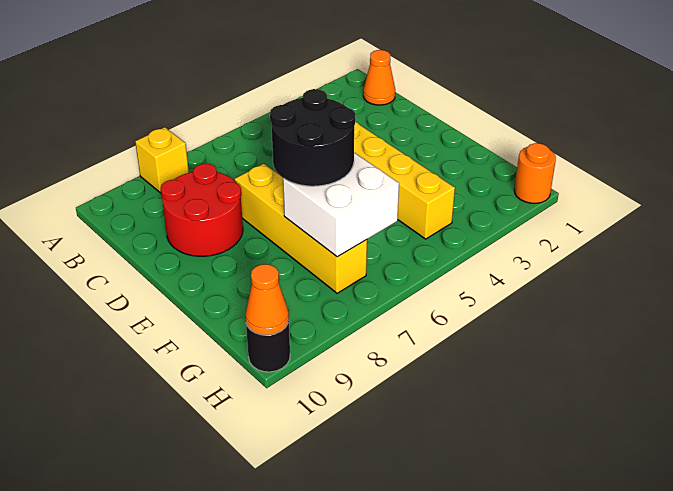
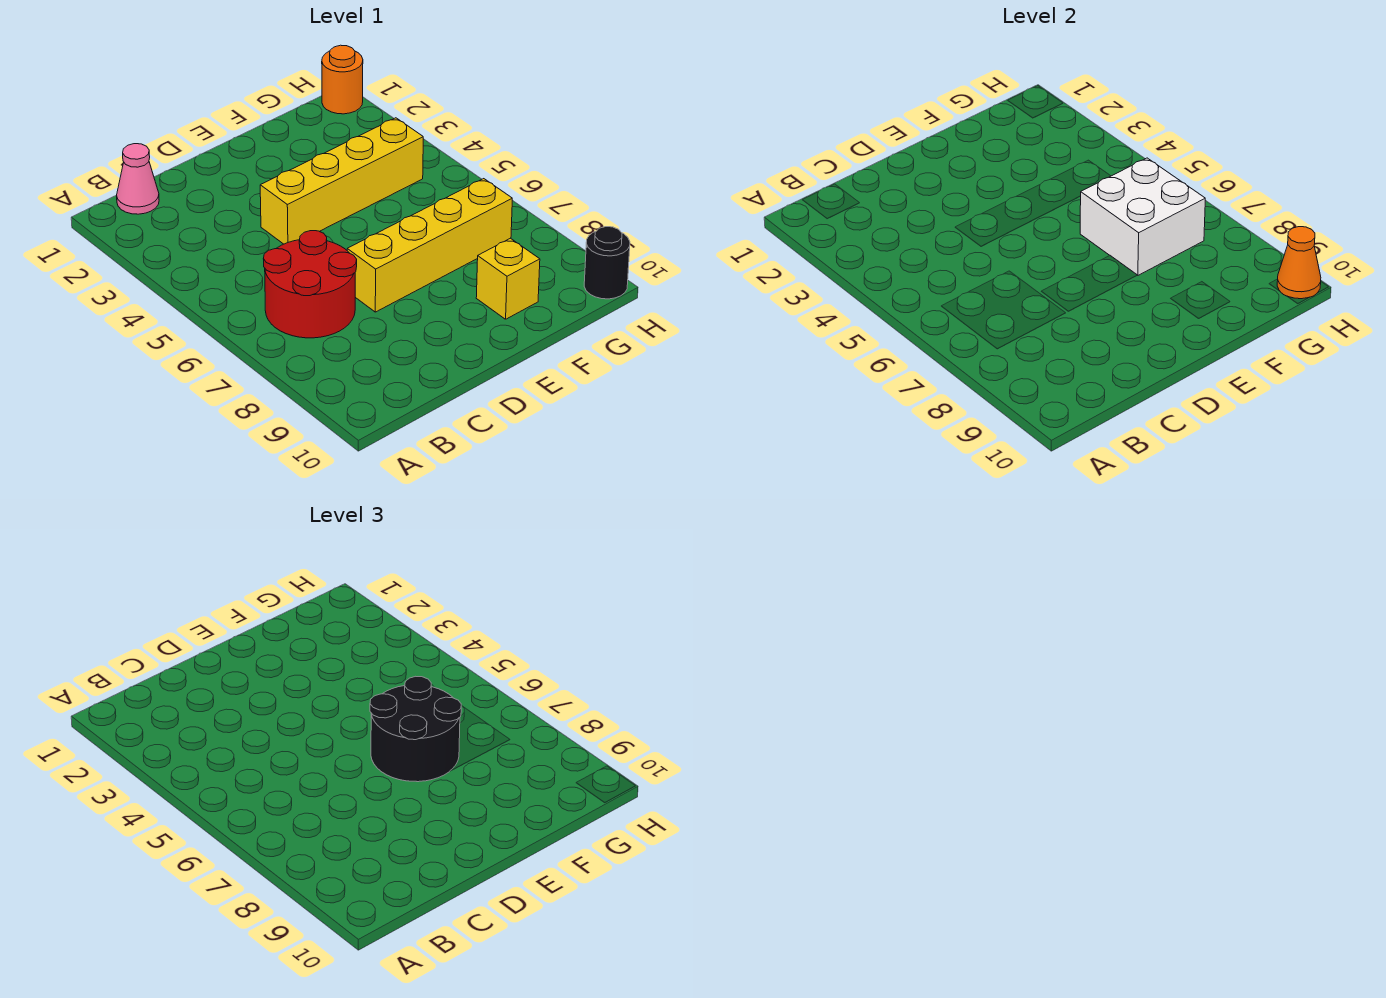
yellow brick A8 level 1 -> yellow brick F9 level 1
orange cone B1 level 1 -> pink cone B1 level 1
red round brick C8:D9 level 1 -> red round brick B6:C7 level 1

